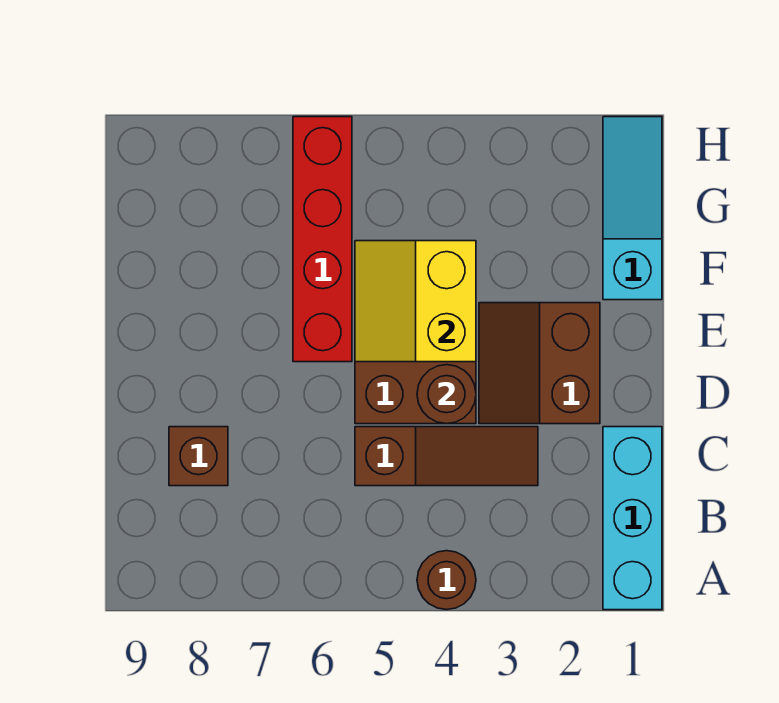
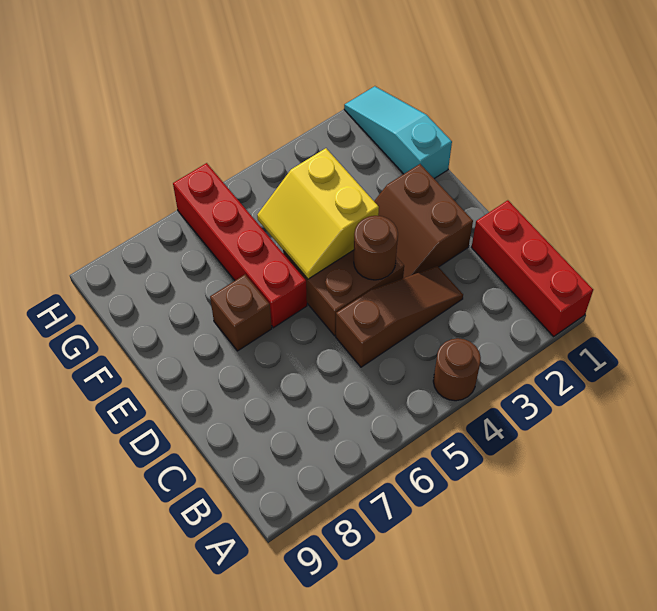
cyan brick A1:C1 level 1 -> red brick A1:C1 level 1
brown brick C8 level 1 -> brown brick E7 level 1

